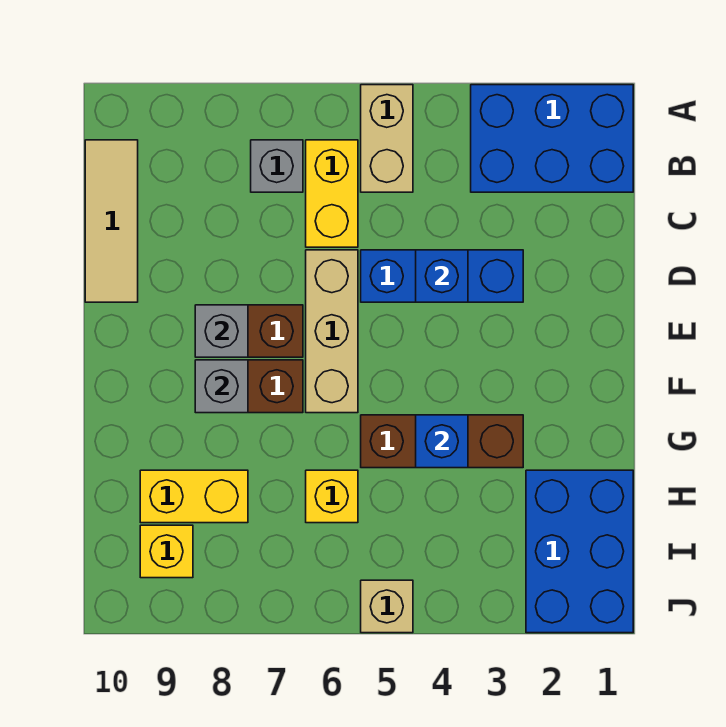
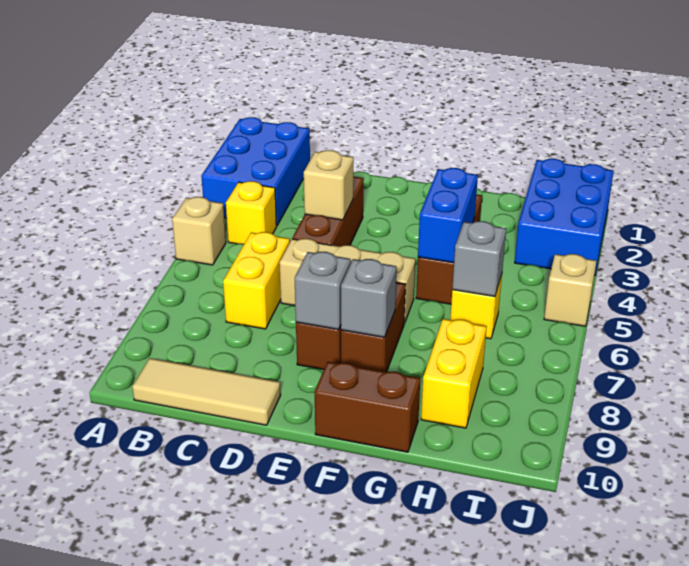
tan brick A5:B5 level 1 -> tan brick A5 level 1
yellow brick B6:C6 level 1 -> yellow brick C6:C7 level 1
grey brick B7 level 1 -> grey brick H6 level 2
blue brick D3:D5 level 1 -> brown brick D3:D5 level 1
blue brick D4 level 2 -> tan brick D4 level 2
none -> brown brick F10:G10 level 1
blue brick G4 level 2 -> blue brick G4:G5 level 2
blue brick H1:J2 level 1 -> blue brick I1:J3 level 1
yellow brick I9 level 1 -> yellow brick B4 level 1

